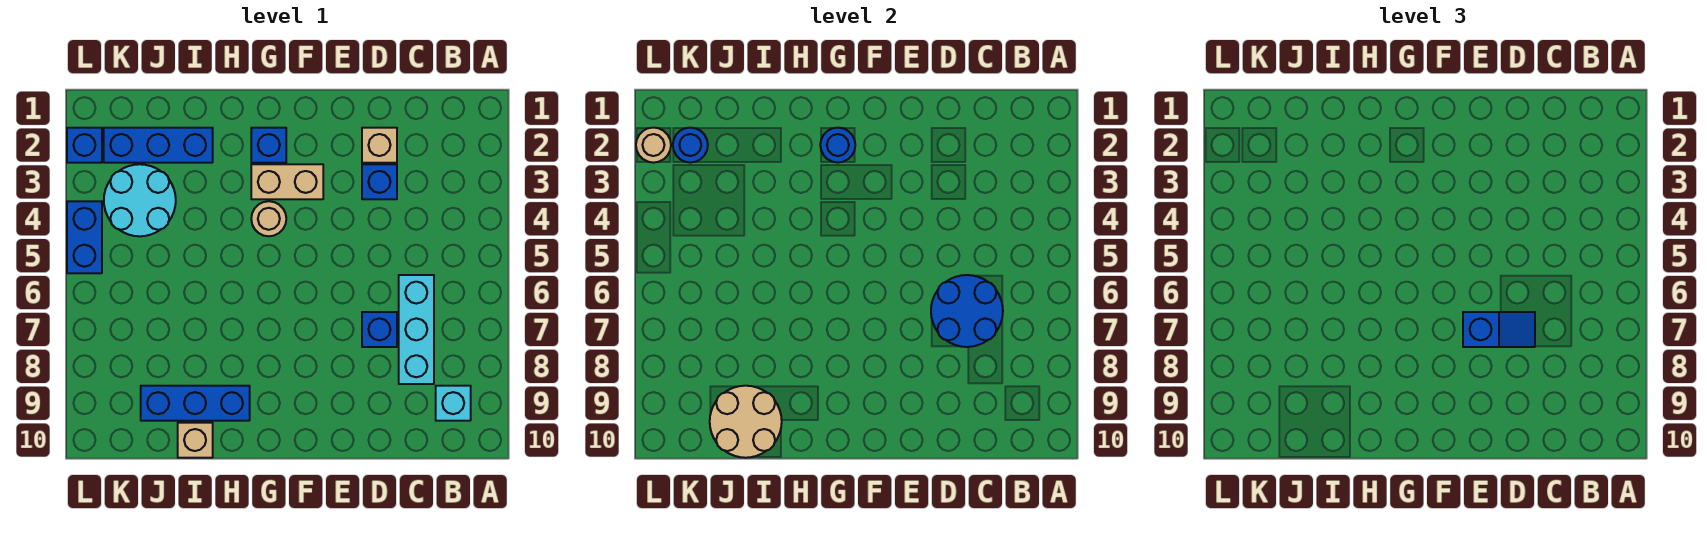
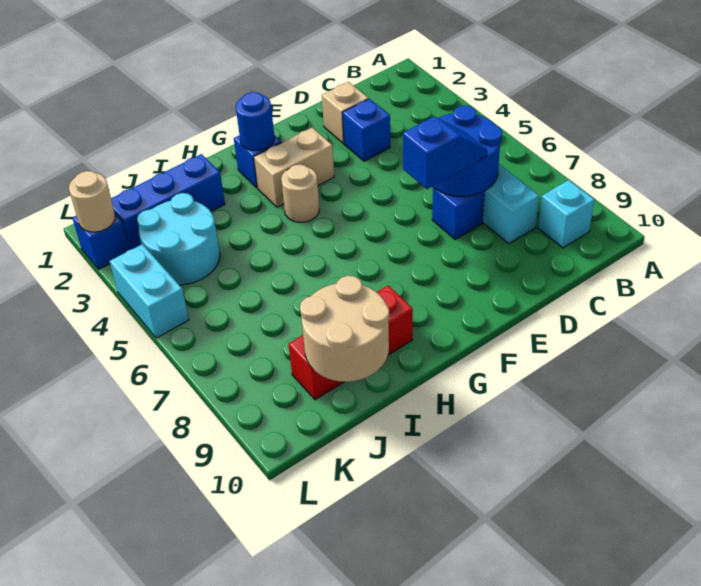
blue brick H9:J9 level 1 -> red brick H9:J9 level 1
tan brick I10 level 1 -> none
blue round brick K2 level 2 -> none
blue brick L4:L5 level 1 -> cyan brick L4:L5 level 1

